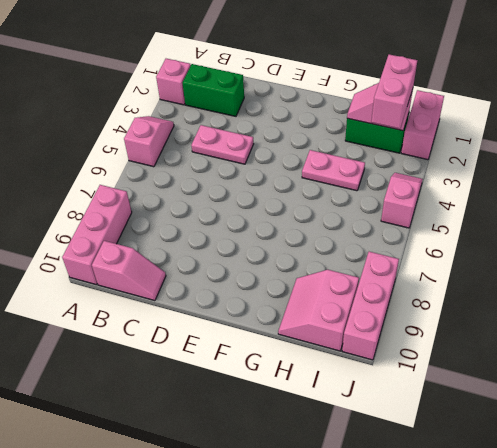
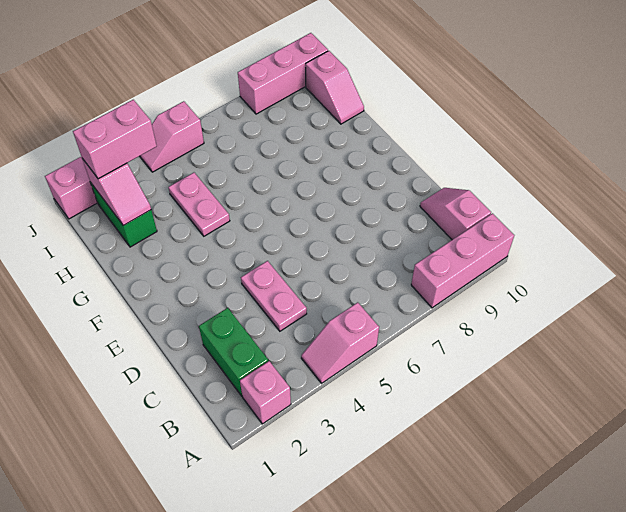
pink slope H9:I10 level 1 top I -> pink slope H10:I10 level 1 top I

